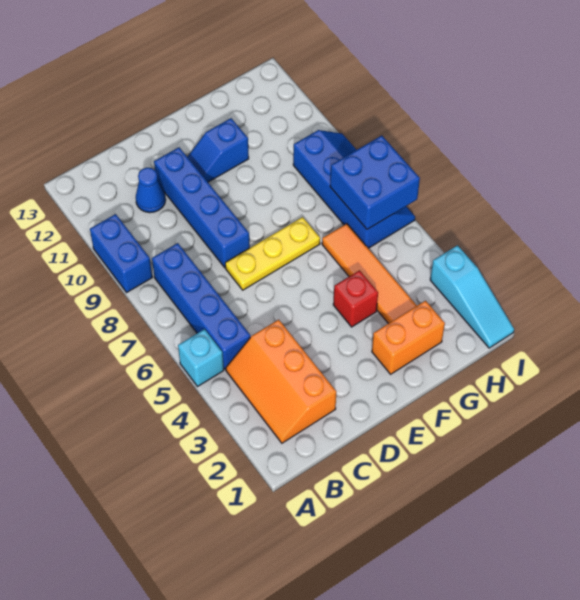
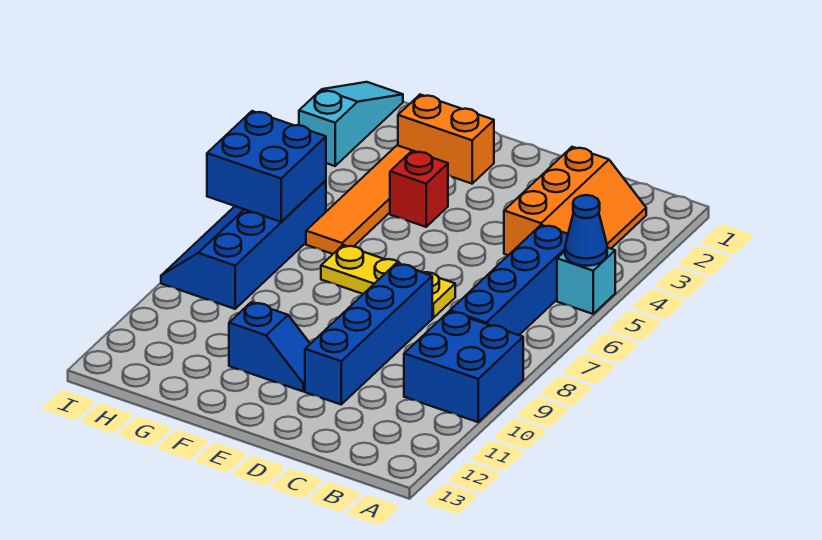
blue brick A9:A10 level 1 -> blue brick A9:B10 level 1
blue cone C11 level 1 -> blue cone A5 level 2

